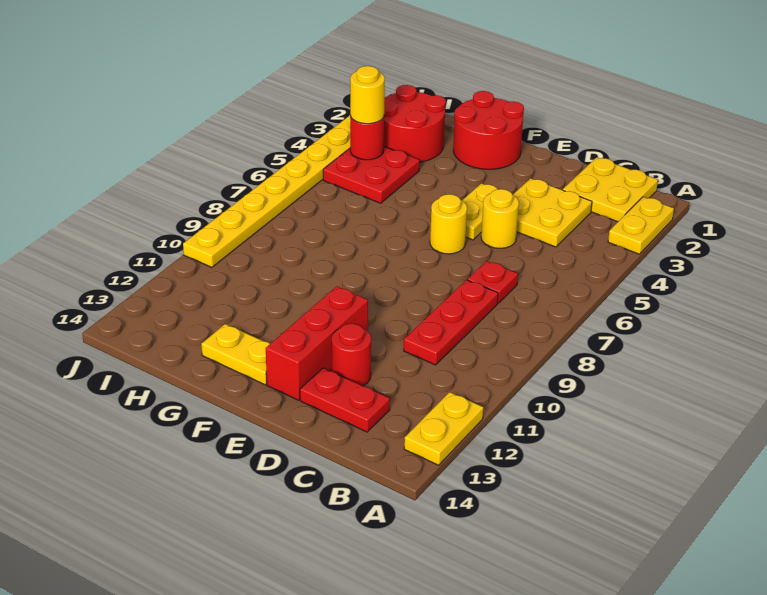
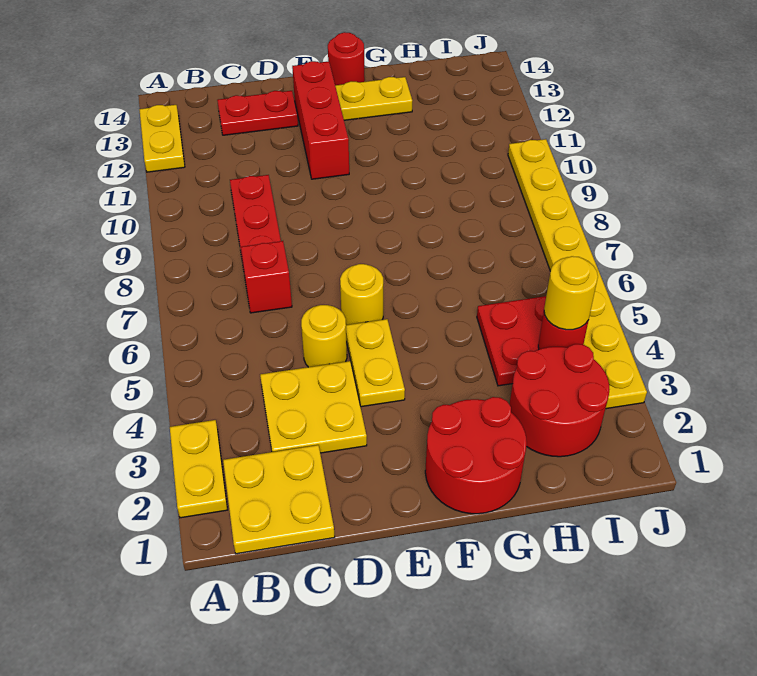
red plate C7 level 1 -> red brick C7 level 1
red round brick D12 level 1 -> red round brick F14 level 1

